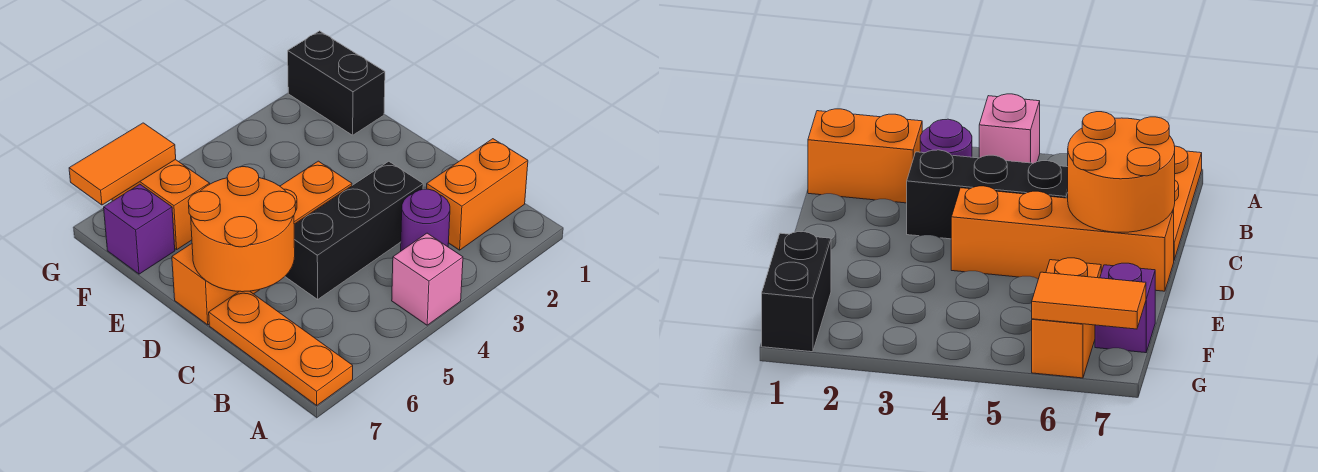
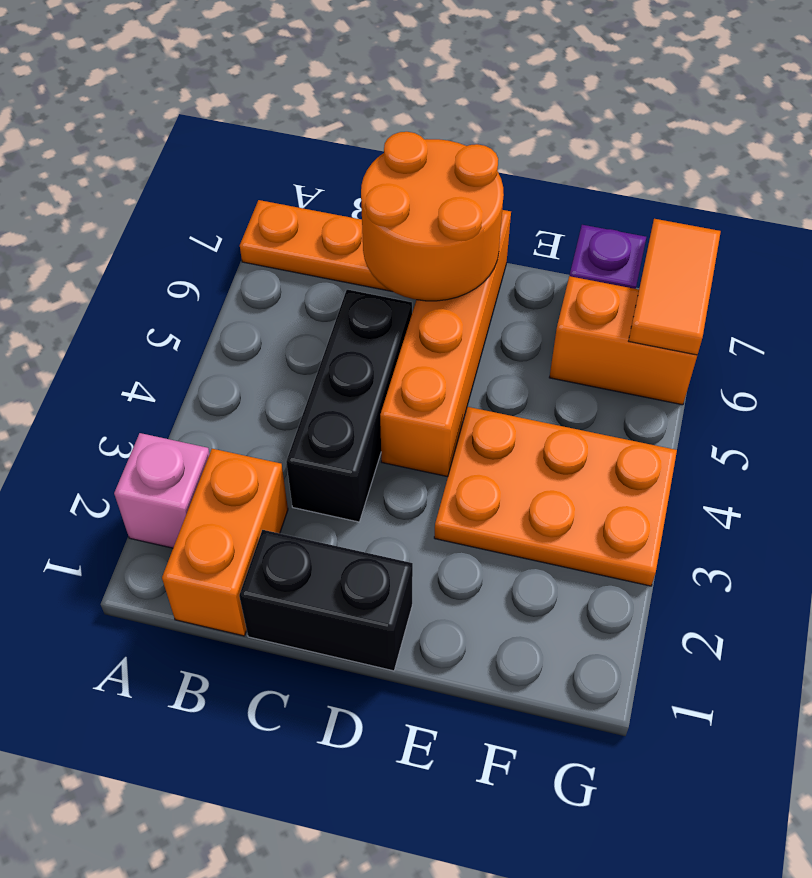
pink brick A4 level 1 -> pink brick A2 level 1
purple round brick B3 level 1 -> none
none -> orange plate E3:G4 level 1
black brick F1:G1 level 1 -> black brick C1:D1 level 1

